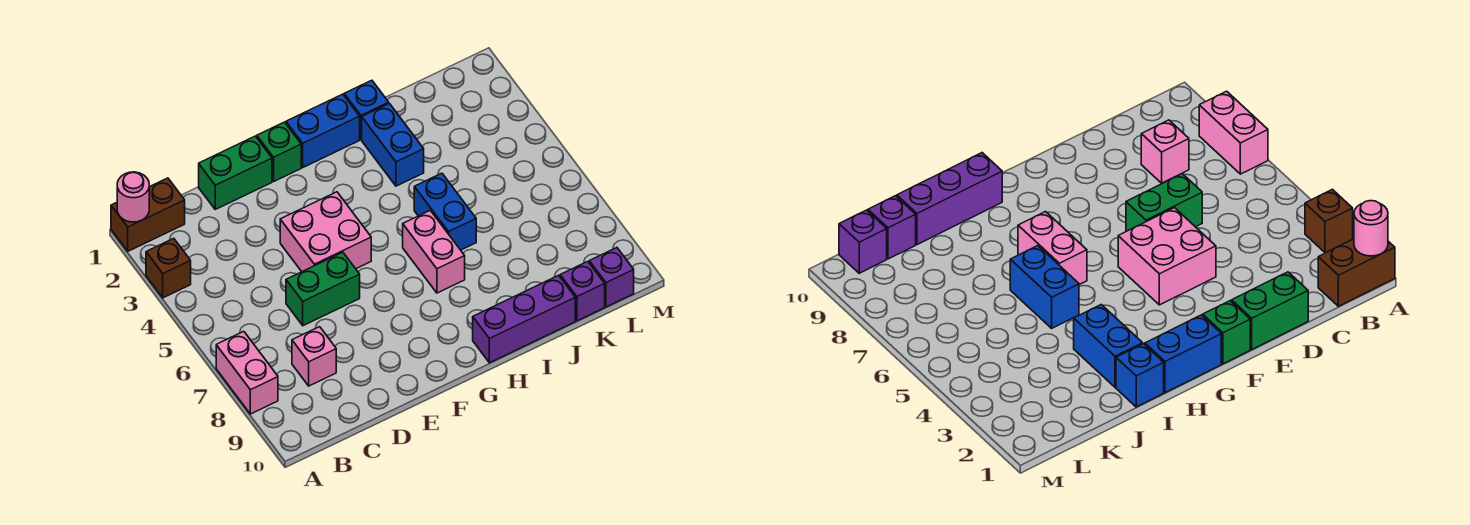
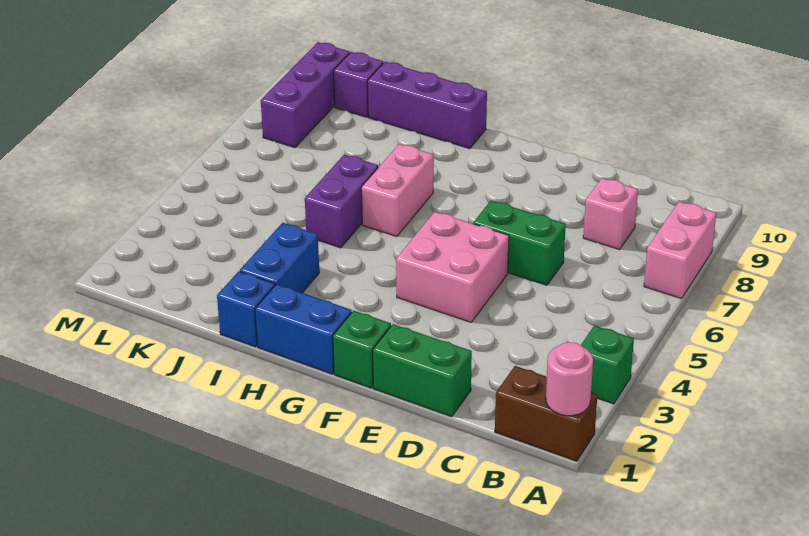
brown brick A3 level 1 -> green brick A3 level 1
blue brick I5:I6 level 1 -> purple brick I5:I6 level 1
purple brick L10 level 1 -> purple brick L8:L10 level 1

